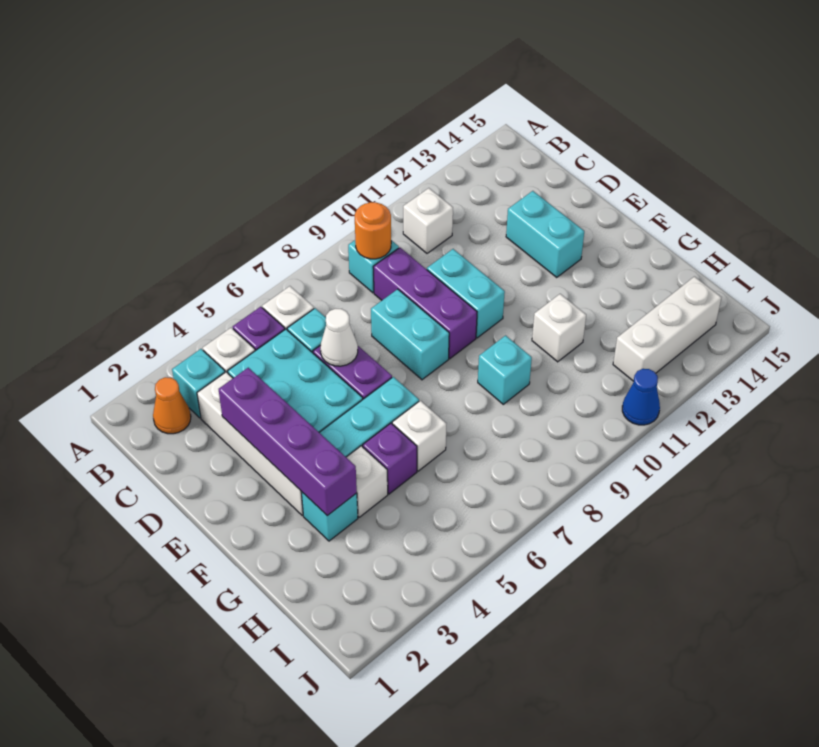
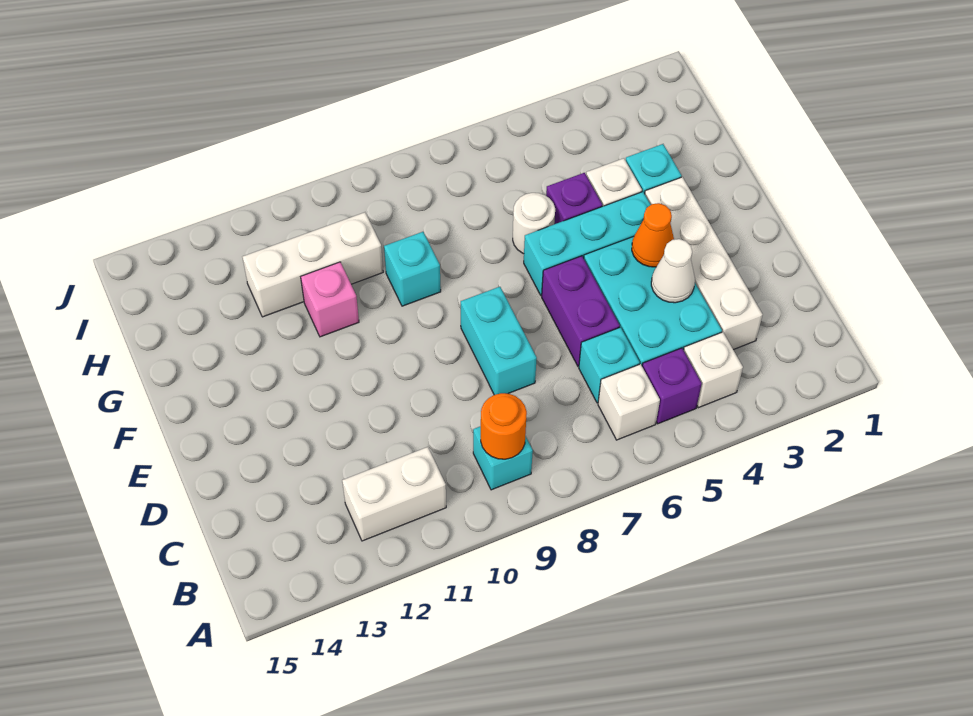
orange cone B2 level 1 -> orange cone E4 level 2
cyan brick B3 level 1 -> none
white brick B11 level 1 -> white brick B11:B12 level 1
purple brick C9:E9 level 1 -> none
purple brick D3:G3 level 2 -> none
white cone D6 level 2 -> white cone D4 level 2
cyan brick D10:E10 level 1 -> none
cyan brick D13:E13 level 1 -> none
white brick G6 level 1 -> white round brick G6 level 1
white brick G11 level 1 -> pink brick G11 level 1
white brick I12:I14 level 1 -> white brick H10:H12 level 1
blue cone J11 level 1 -> none

